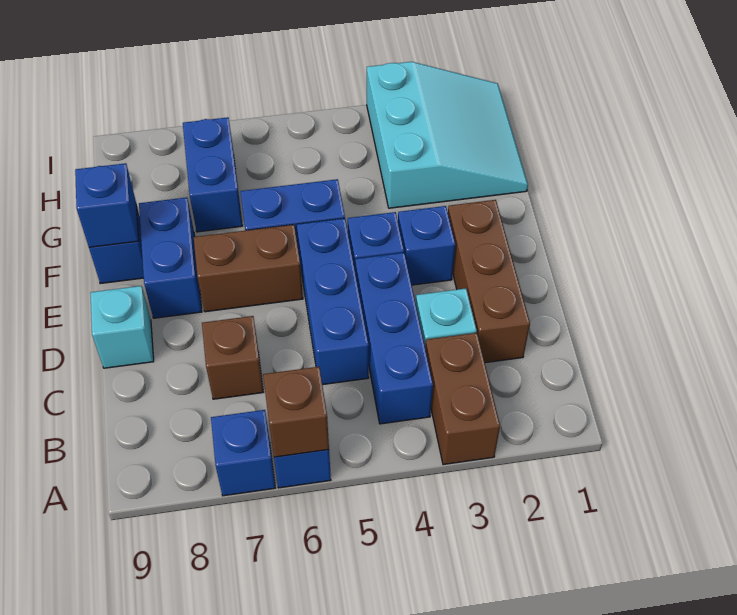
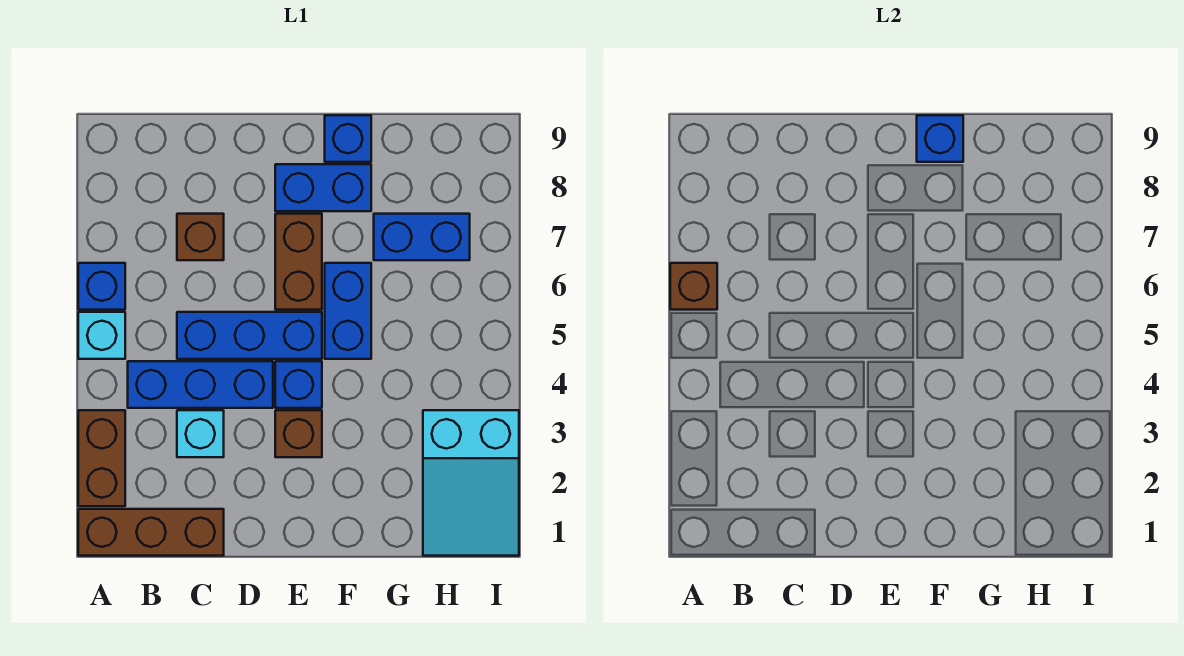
brown brick A3:B3 level 1 -> brown brick A2:A3 level 1
blue brick A7 level 1 -> none
brown brick C2:E2 level 1 -> brown brick A1:C1 level 1
cyan brick D9 level 1 -> cyan brick A5 level 1
blue brick E3 level 1 -> brown brick E3 level 1
cyan slope G1:I3 level 1 top 3 -> cyan slope H1:I3 level 1 top 3

